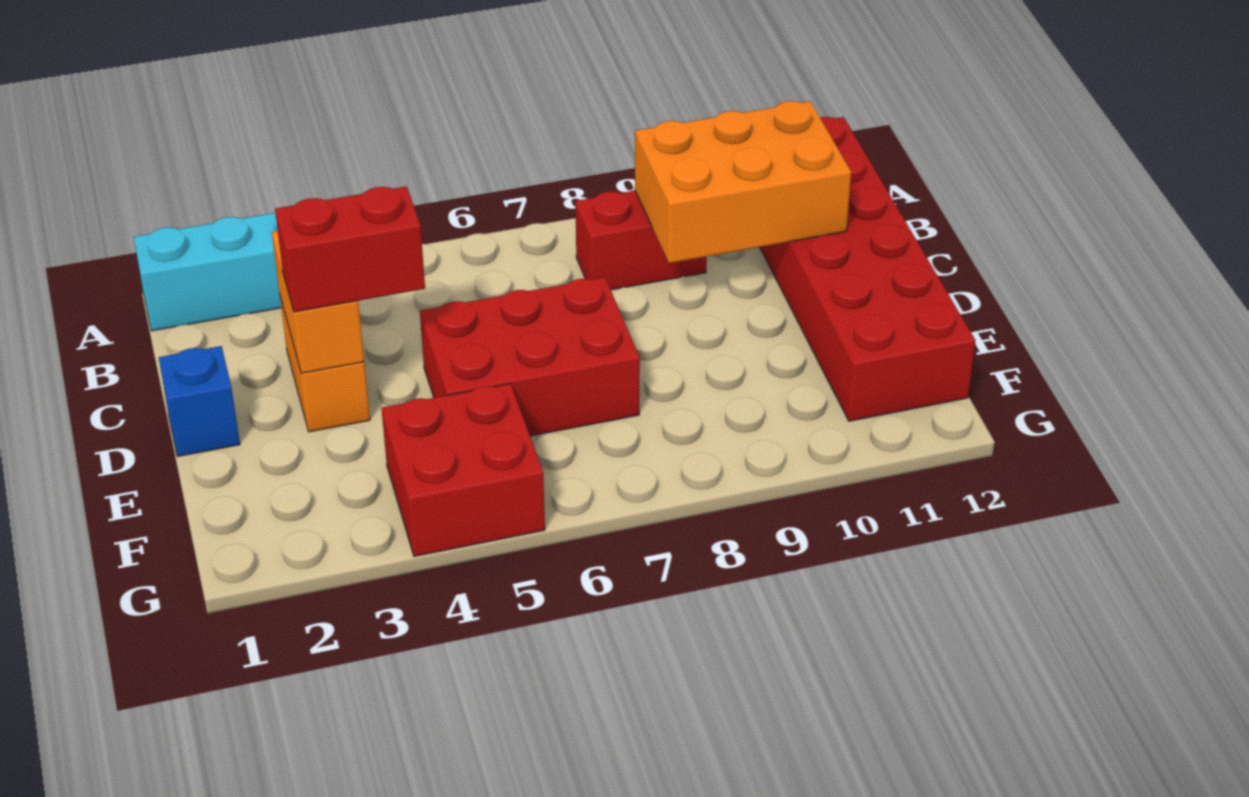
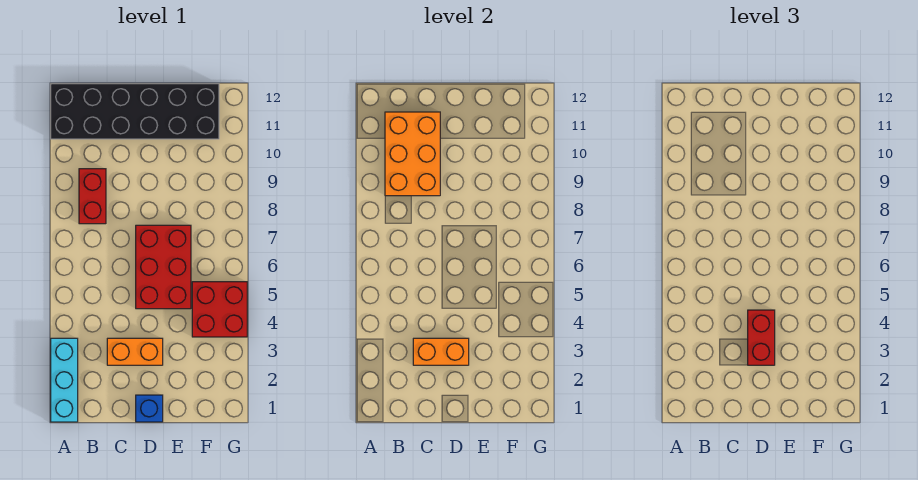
red brick A11:F12 level 1 -> black brick A11:F12 level 1

